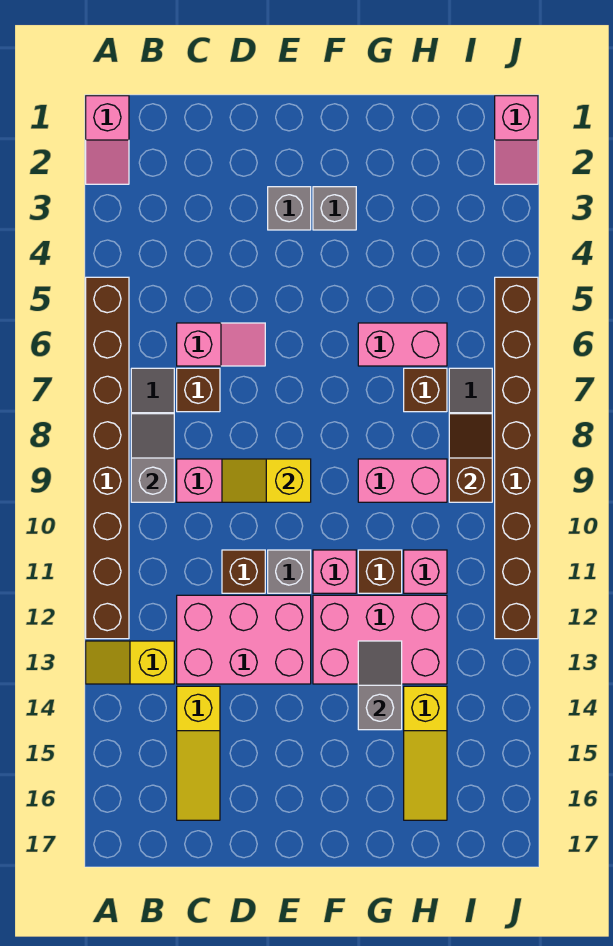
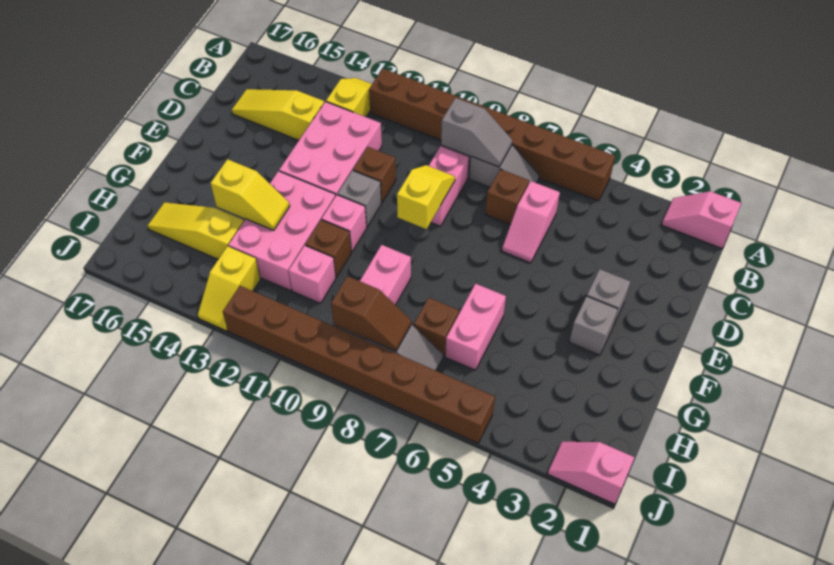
grey slope G13:G14 level 2 top 14 -> yellow slope G13:G14 level 2 top 14
none -> yellow slope I13:J13 level 1 top I

